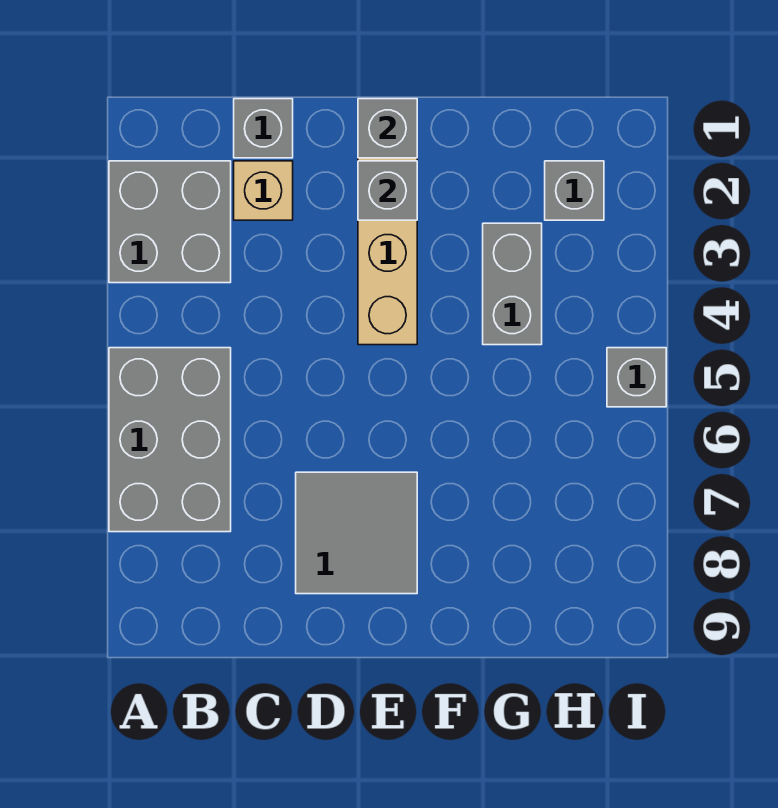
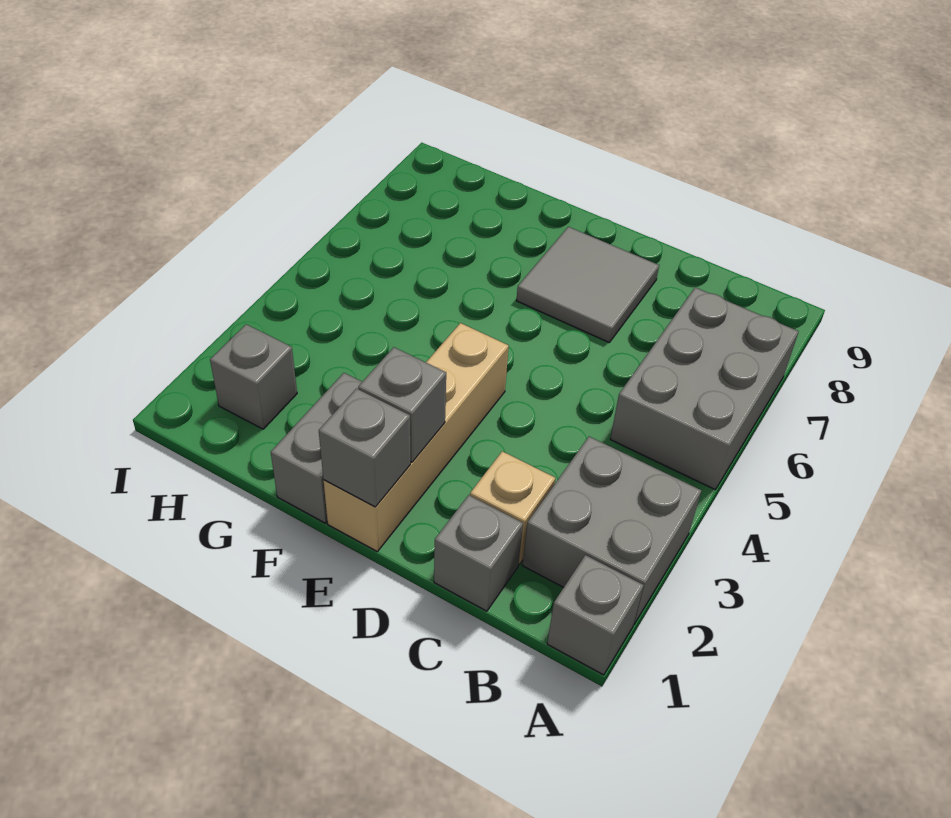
grey brick G3:G4 level 1 -> grey brick F1:F2 level 1
grey brick I5 level 1 -> grey brick A1 level 1

